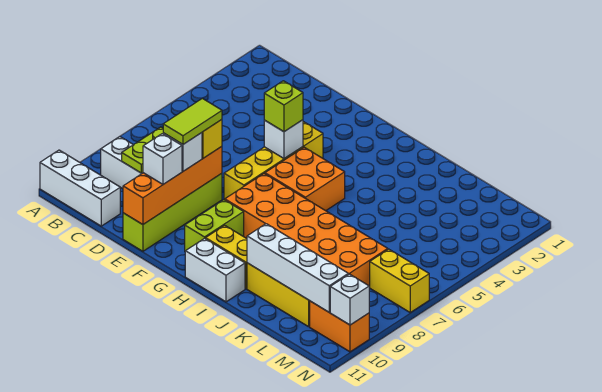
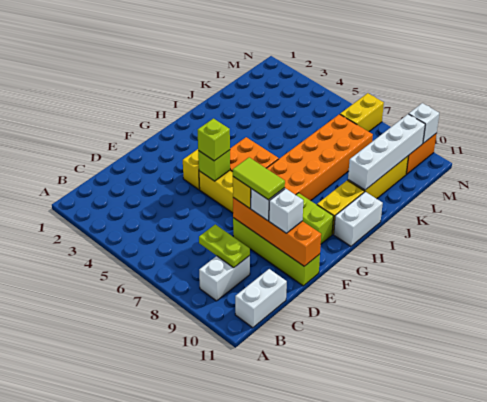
white brick A11:C11 level 1 -> white brick B11:C11 level 1
white brick F5 level 2 -> lime brick F5 level 2

